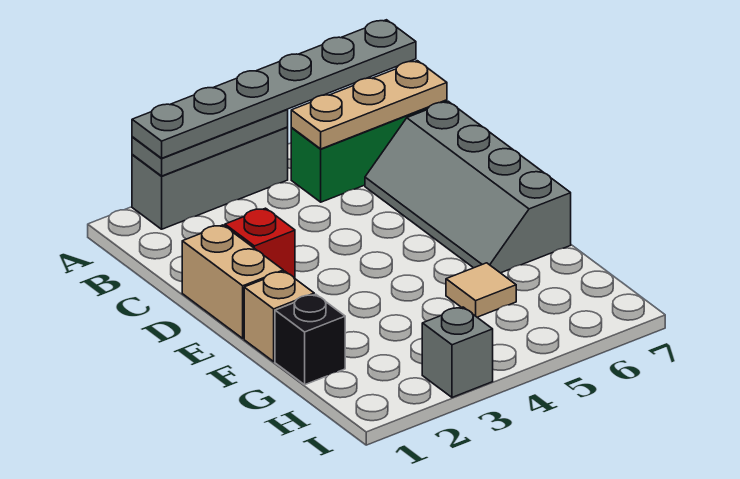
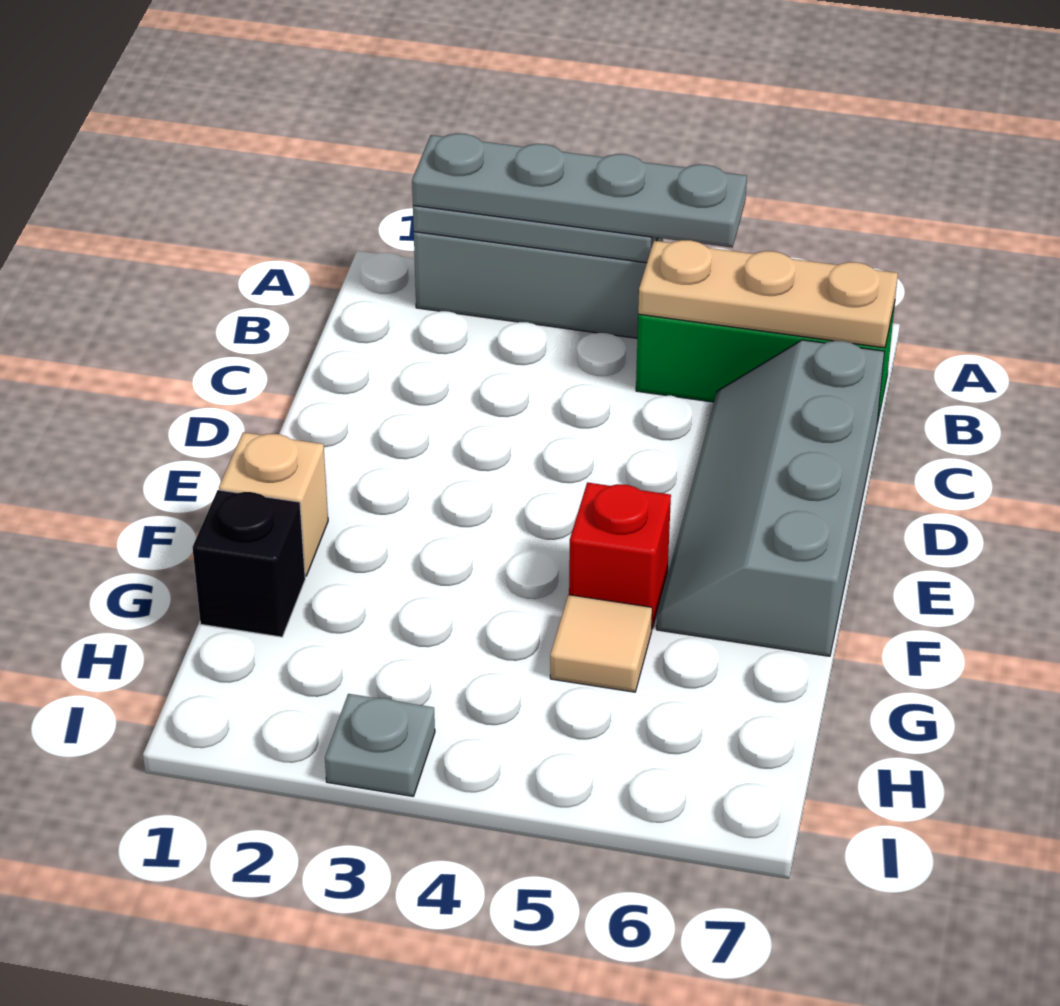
grey plate A2:A7 level 3 -> grey plate A2:A5 level 3
tan brick D1:E1 level 1 -> none
red brick D2 level 1 -> red brick F5 level 1
grey brick I3 level 1 -> grey plate I3 level 1

